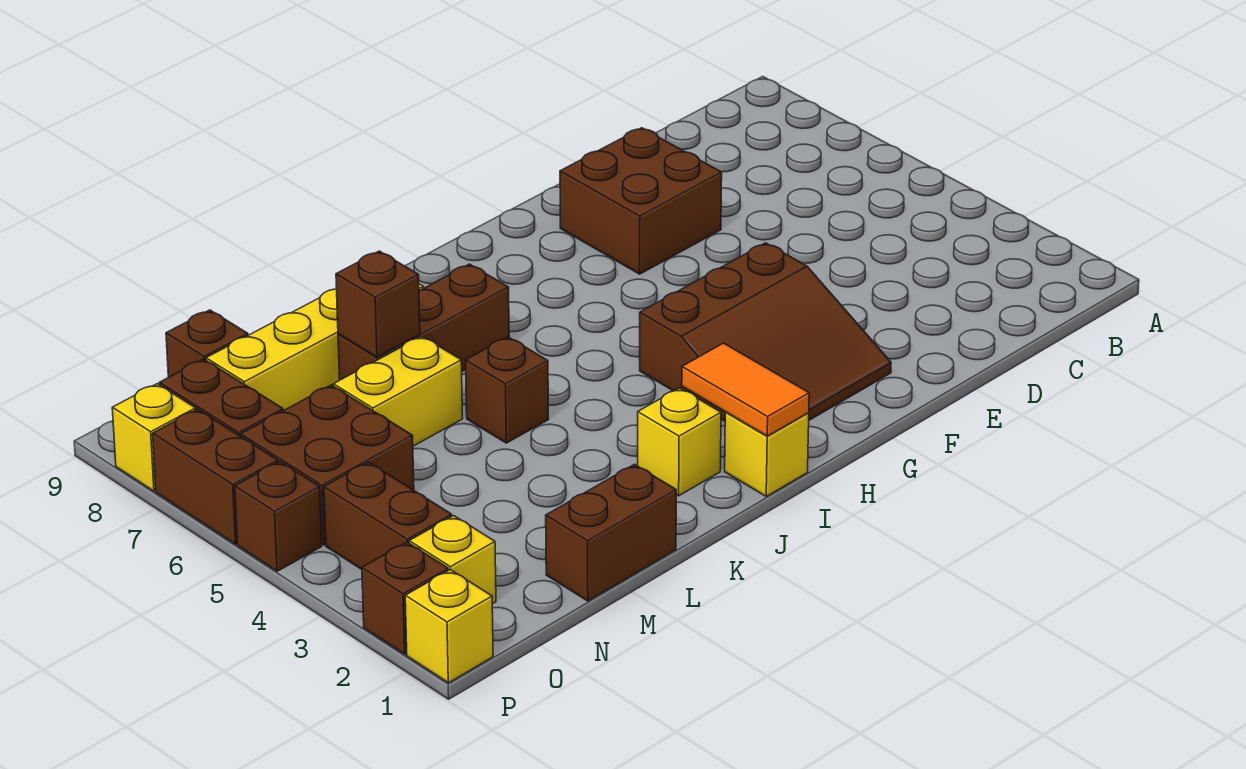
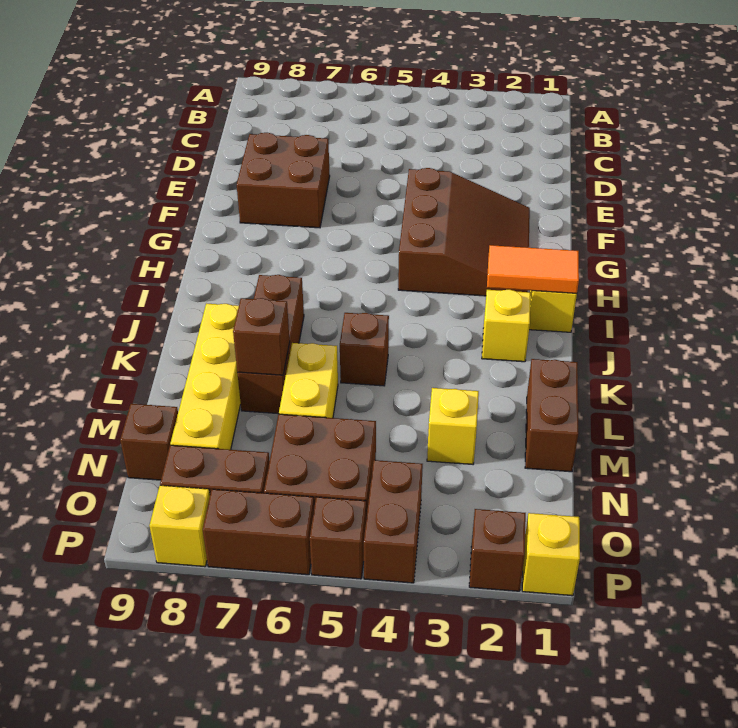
yellow brick O2 level 1 -> yellow brick M3 level 1
brown brick O3:O4 level 1 -> brown brick O4:P4 level 1

